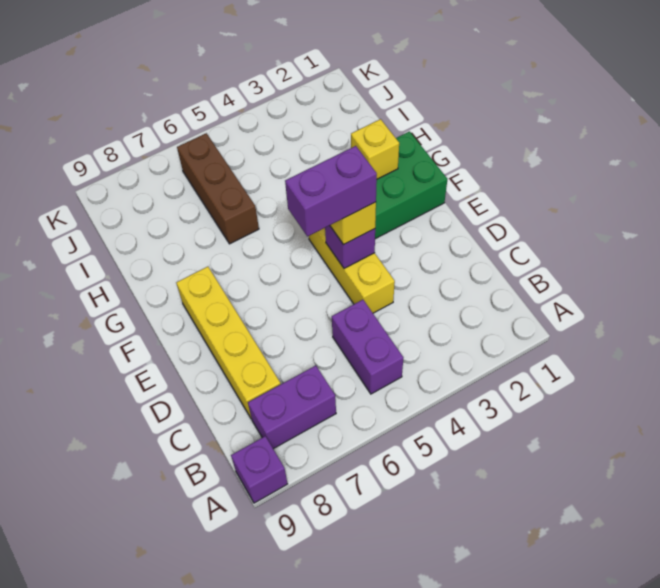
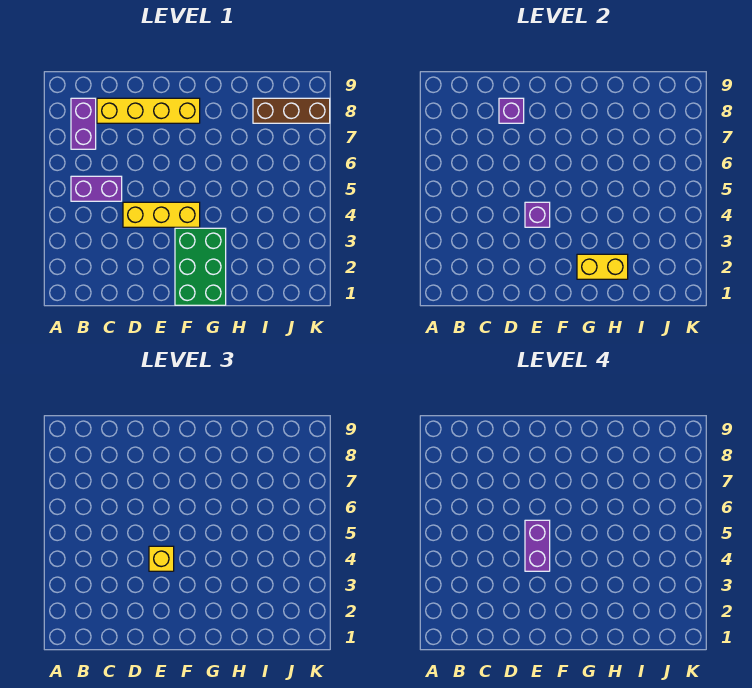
purple brick A9 level 1 -> purple brick D8 level 2
yellow brick G2 level 2 -> yellow brick G2:H2 level 2
brown brick H6:J6 level 1 -> brown brick I8:K8 level 1

